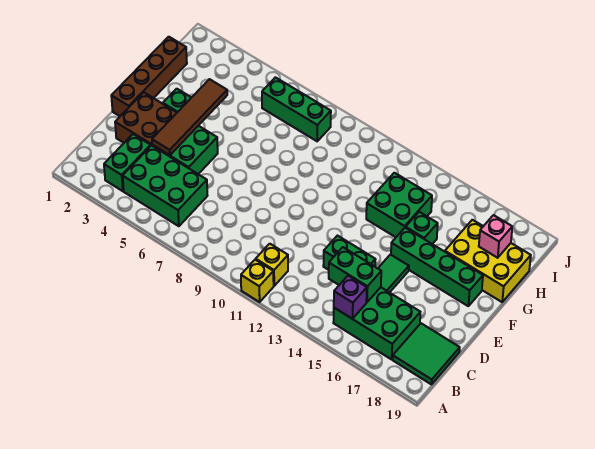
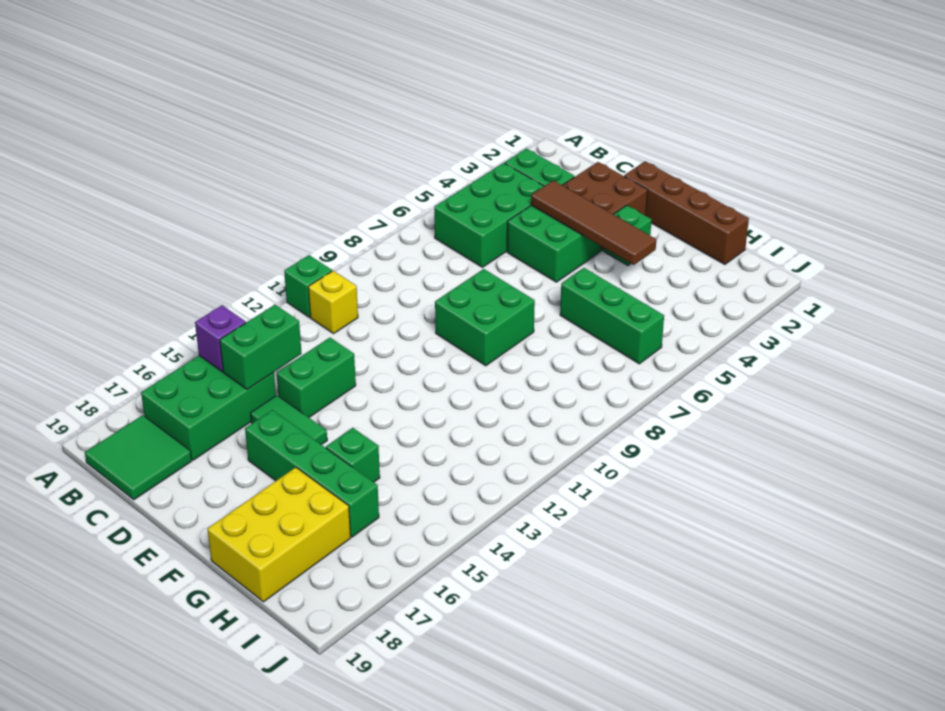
yellow brick A11 level 1 -> green brick A11 level 1
green brick F15:F18 level 1 -> green brick E16:H16 level 1
green brick G13:H14 level 1 -> green brick E8:F9 level 1
pink brick H18 level 2 -> none
green brick I6:I8 level 1 -> green brick G6:I6 level 1

